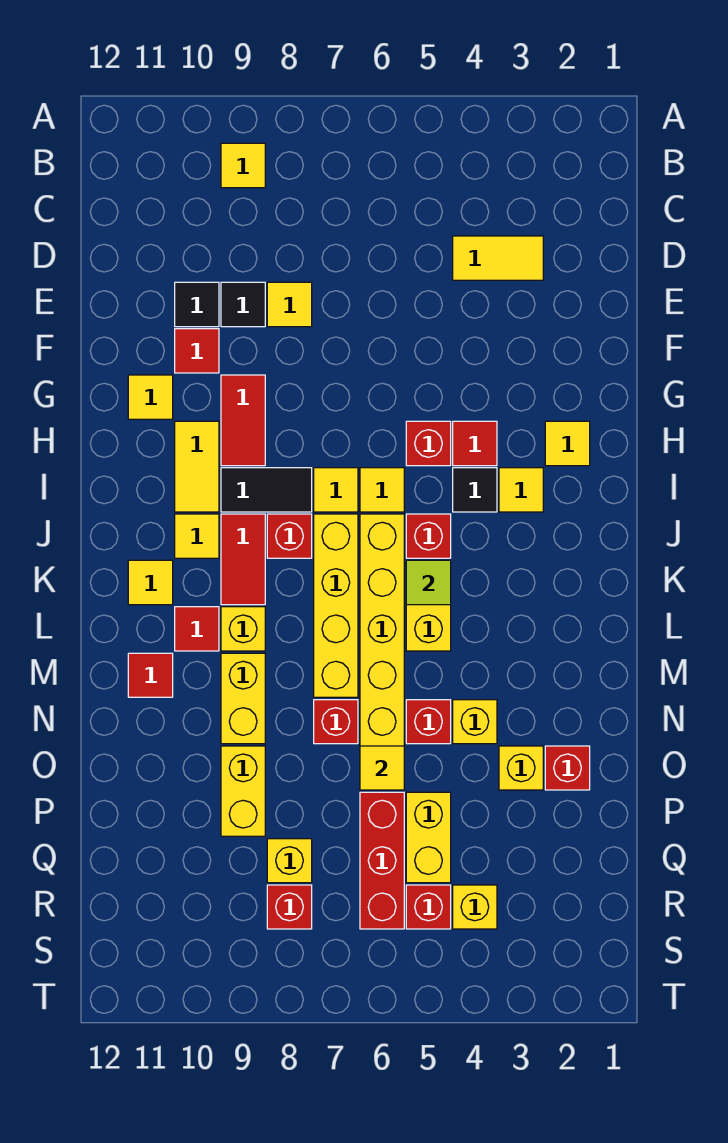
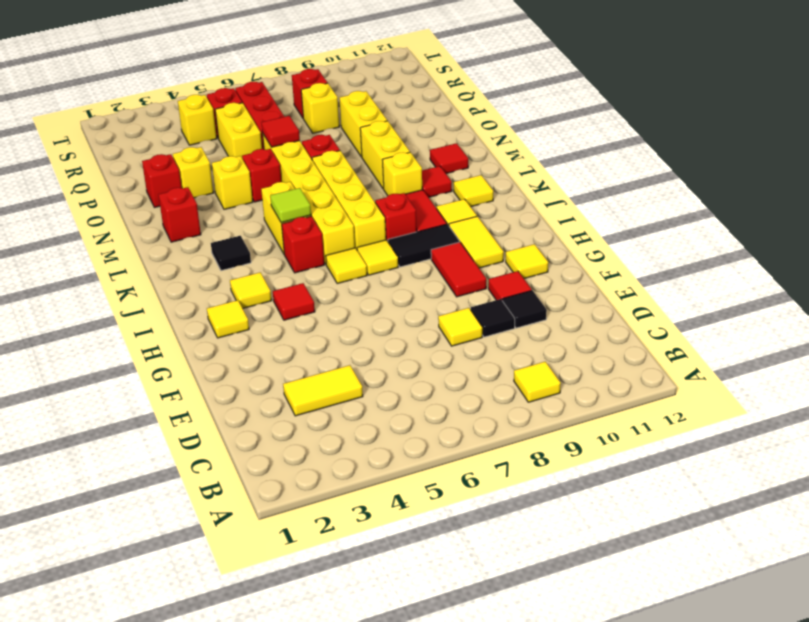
red brick H5 level 1 -> red brick M2 level 1
black tile I4 level 1 -> black tile K3 level 1
yellow tile O6 level 2 -> red tile O6 level 2

